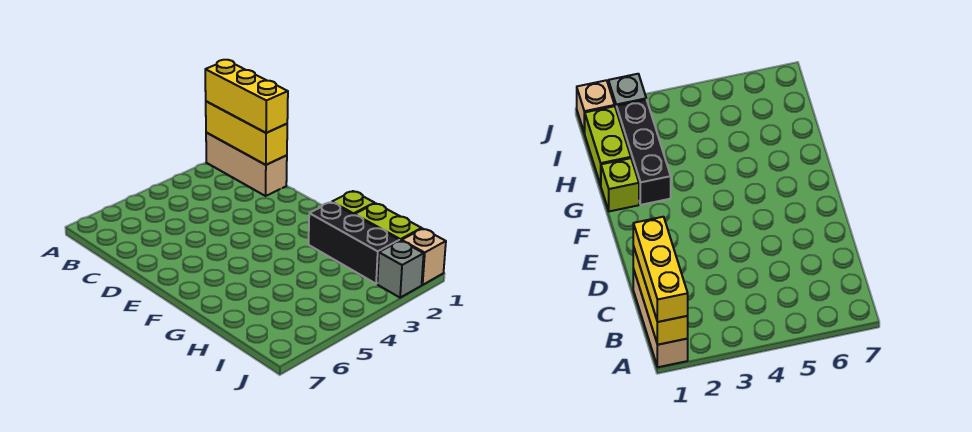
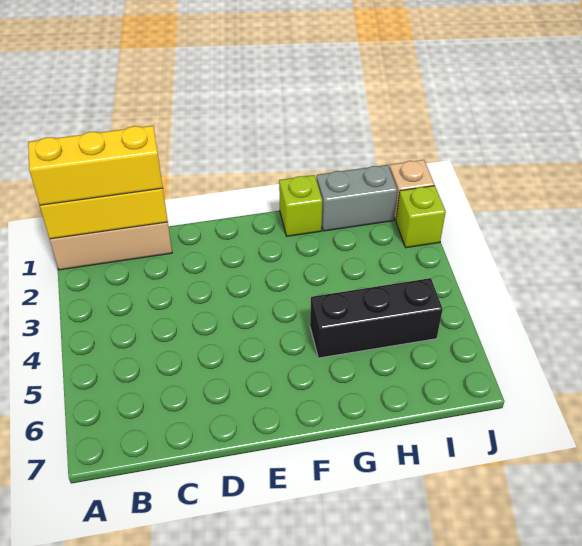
black brick G2:I2 level 1 -> black brick G5:I5 level 1
lime brick H1:I1 level 1 -> grey brick H1:I1 level 1
grey brick J2 level 1 -> lime brick J2 level 1

